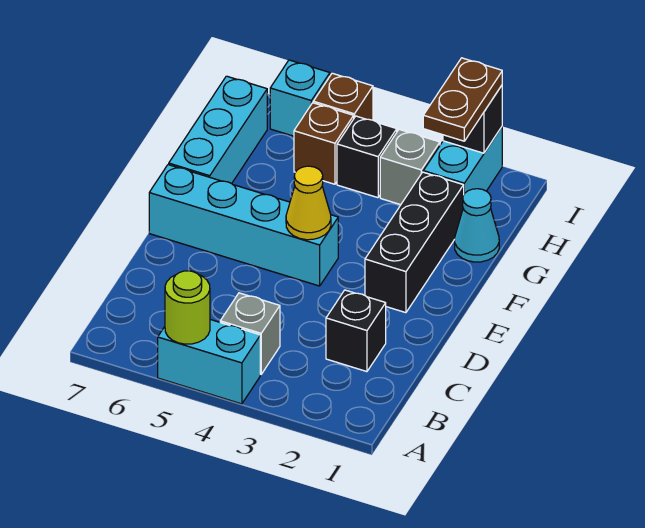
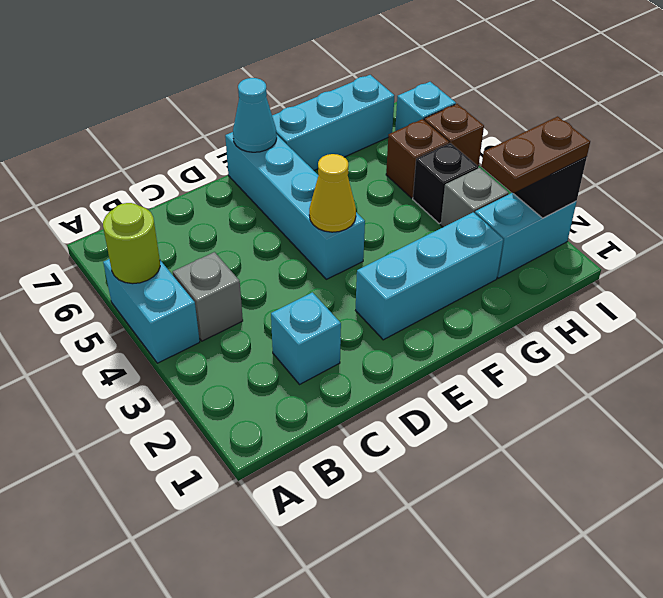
black brick C2 level 1 -> cyan brick C2 level 1
black brick E2:G2 level 1 -> cyan brick E2:G2 level 1
cyan cone G1 level 1 -> cyan cone E7 level 2

